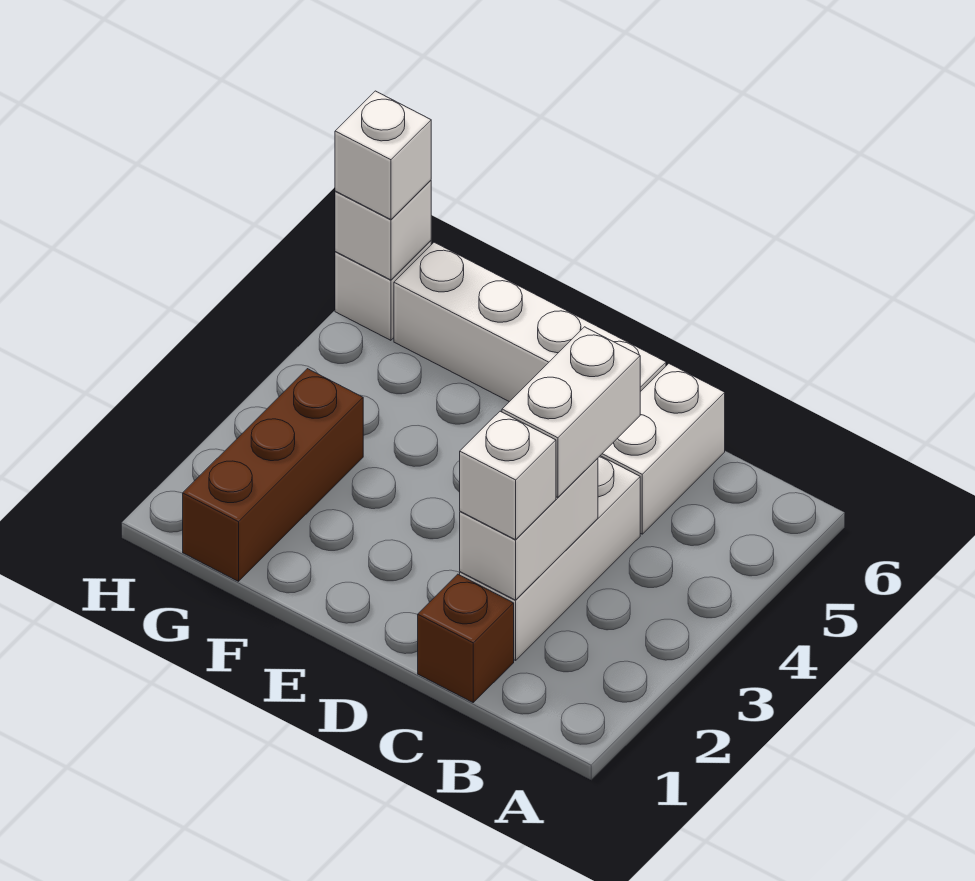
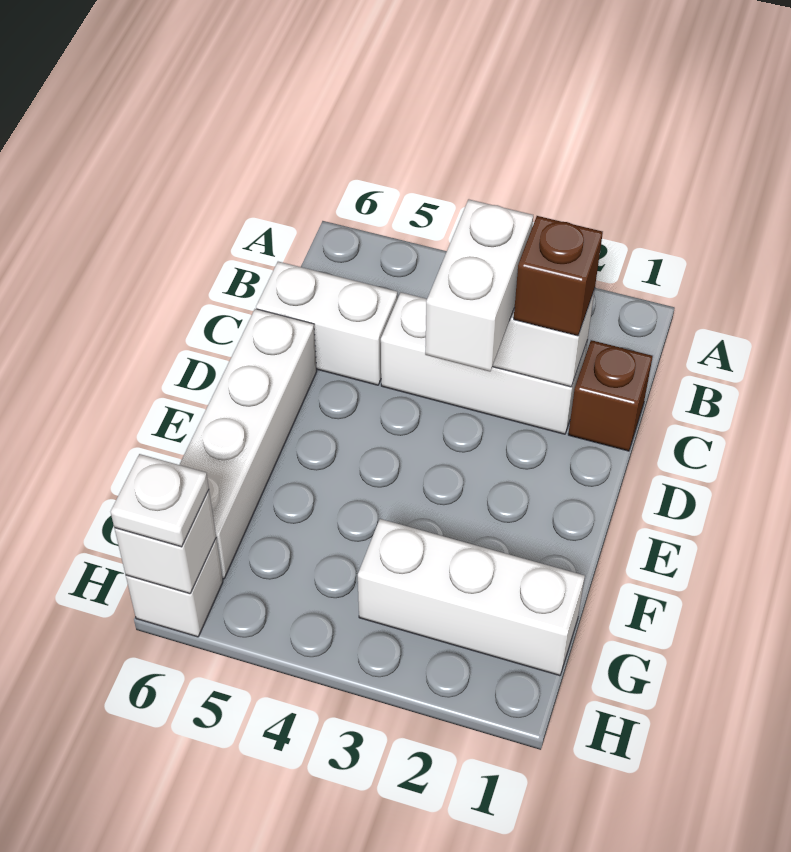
white brick C2 level 3 -> brown brick C2 level 3
white brick C3:C4 level 3 -> white brick C3:D3 level 3
brown brick G1:G3 level 1 -> white brick G1:G3 level 1
white brick H6 level 3 -> white plate H6 level 3

